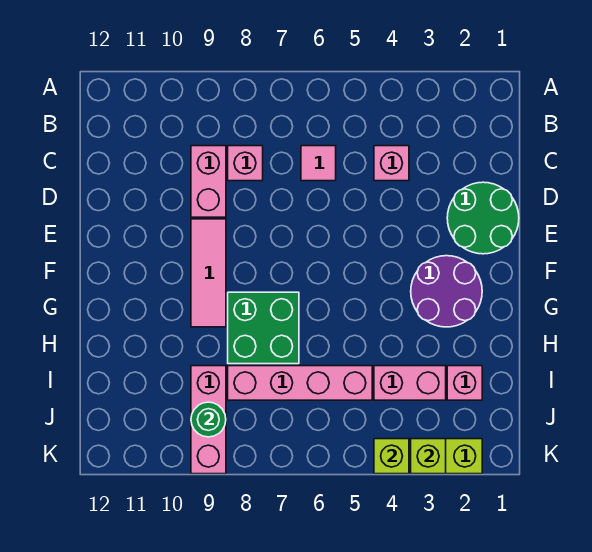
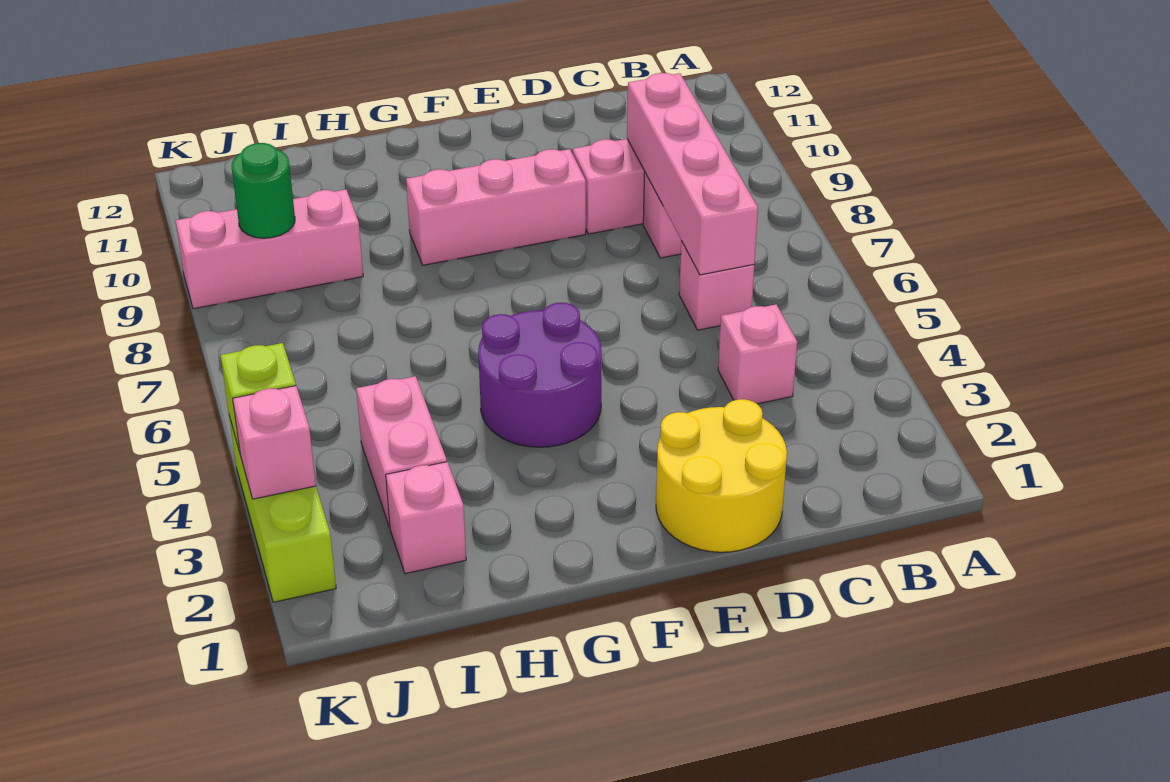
pink tile C6 level 1 -> pink brick C6 level 1
green round brick D1:E2 level 1 -> yellow round brick D1:E2 level 1
pink tile E9:G9 level 1 -> pink brick E9:G9 level 1
purple round brick F2:G3 level 1 -> purple round brick F4:G5 level 1
green brick G7:H8 level 1 -> none
pink brick I5:I8 level 1 -> pink brick C6:C9 level 2
lime brick K3 level 2 -> pink brick K3 level 2

